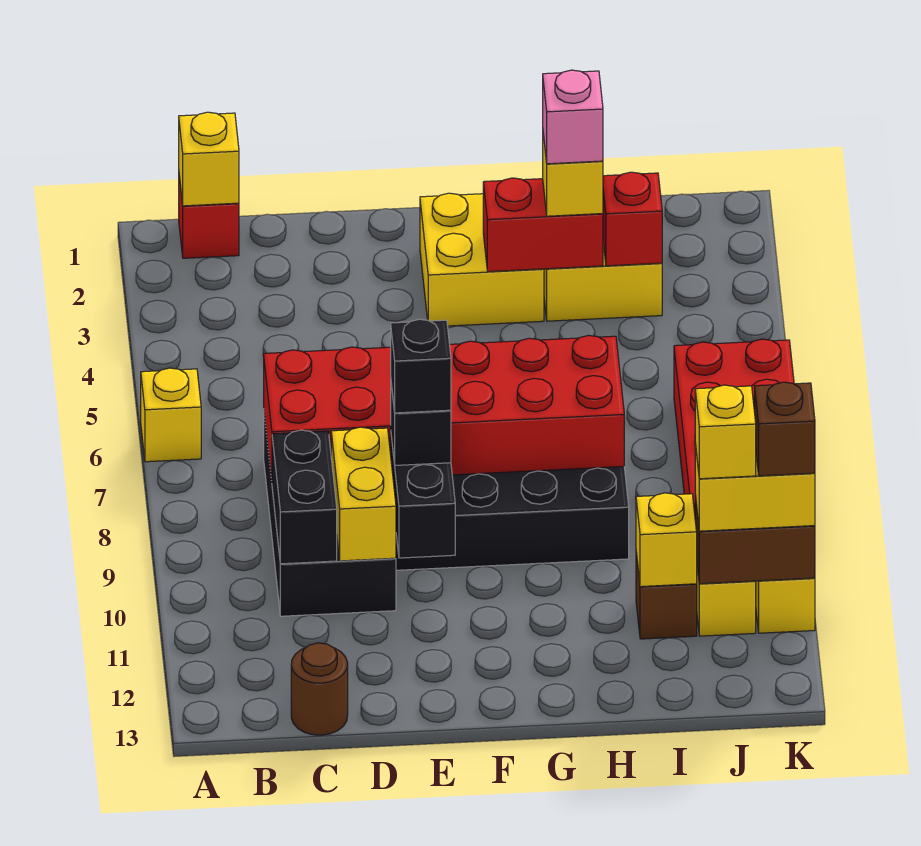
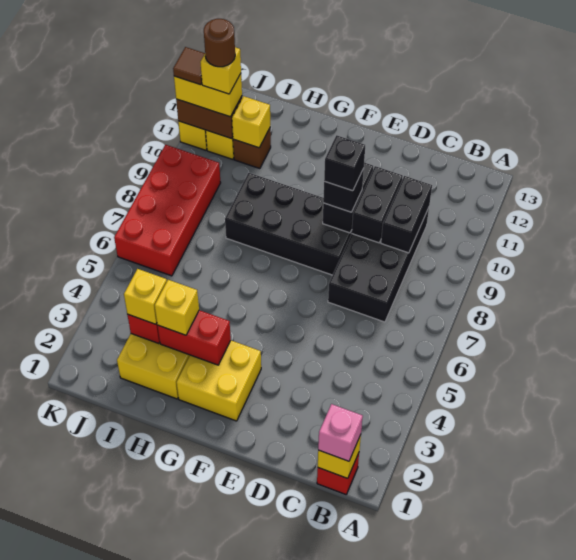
yellow brick A6 level 1 -> yellow brick I3 level 3
red brick C7:H8 level 2 -> none
brown round brick C13 level 1 -> brown round brick J11 level 5
yellow brick D9:D10 level 2 -> black brick D9:D10 level 2
pink brick H3 level 4 -> pink brick B1 level 3
brown brick K11 level 4 -> brown tile K11 level 4

